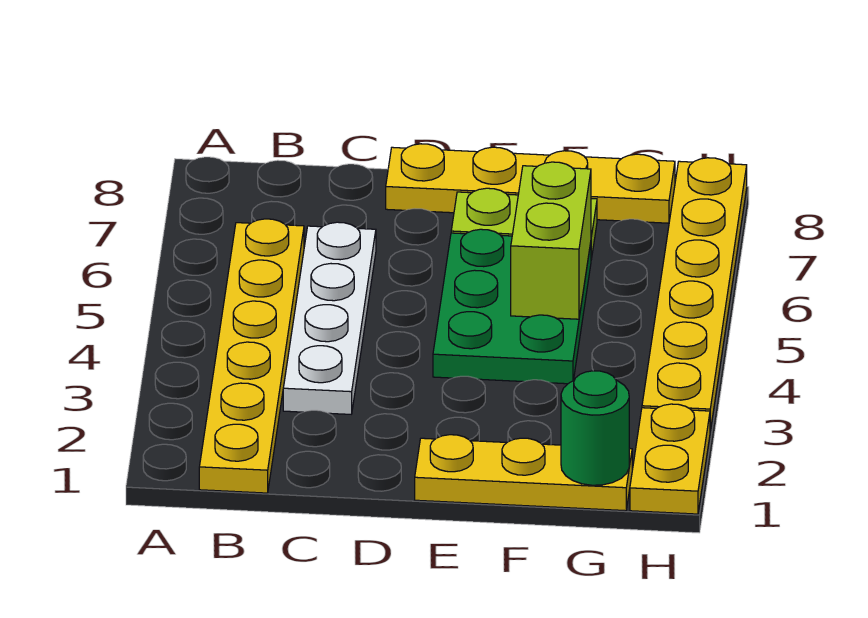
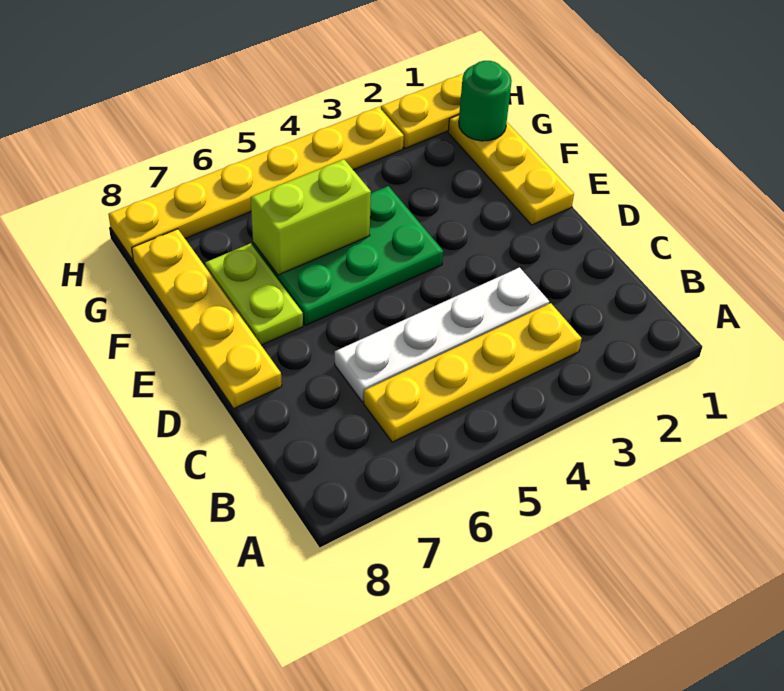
yellow plate B1:B6 level 1 -> yellow plate B3:B6 level 1

